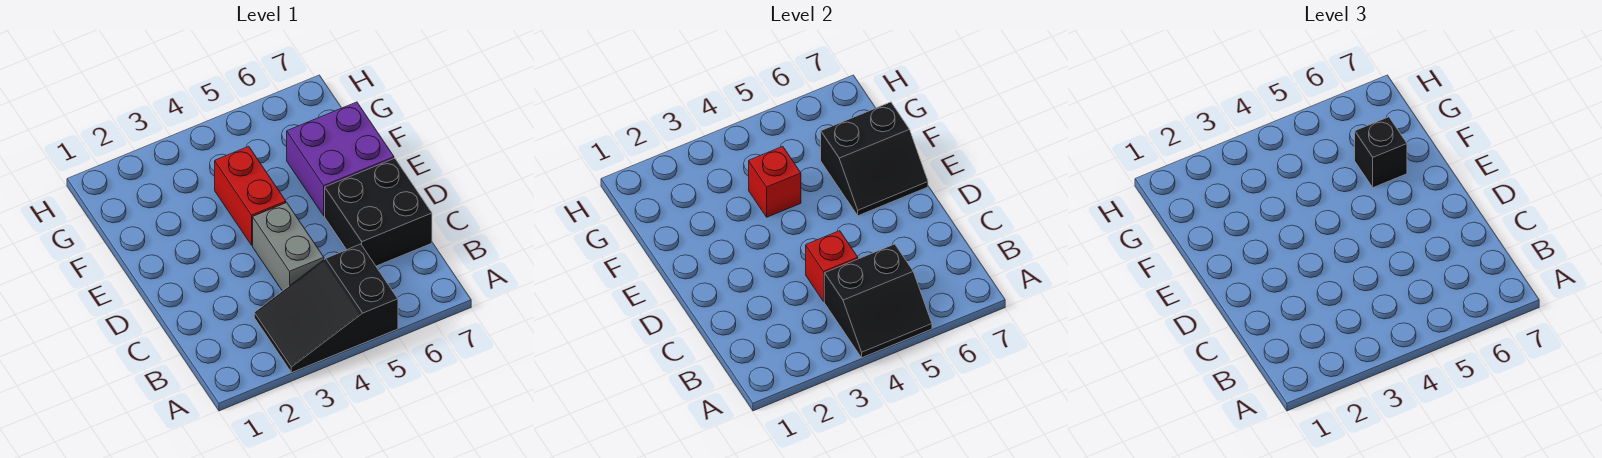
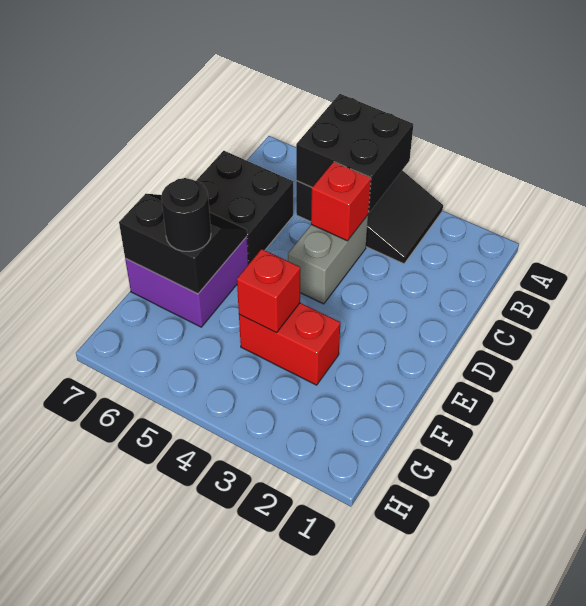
black slope A4:B5 level 2 top B -> black brick A4:B5 level 2
red brick E4:F4 level 1 -> red brick F3:F4 level 1
black brick F6 level 3 -> black round brick F6 level 3

